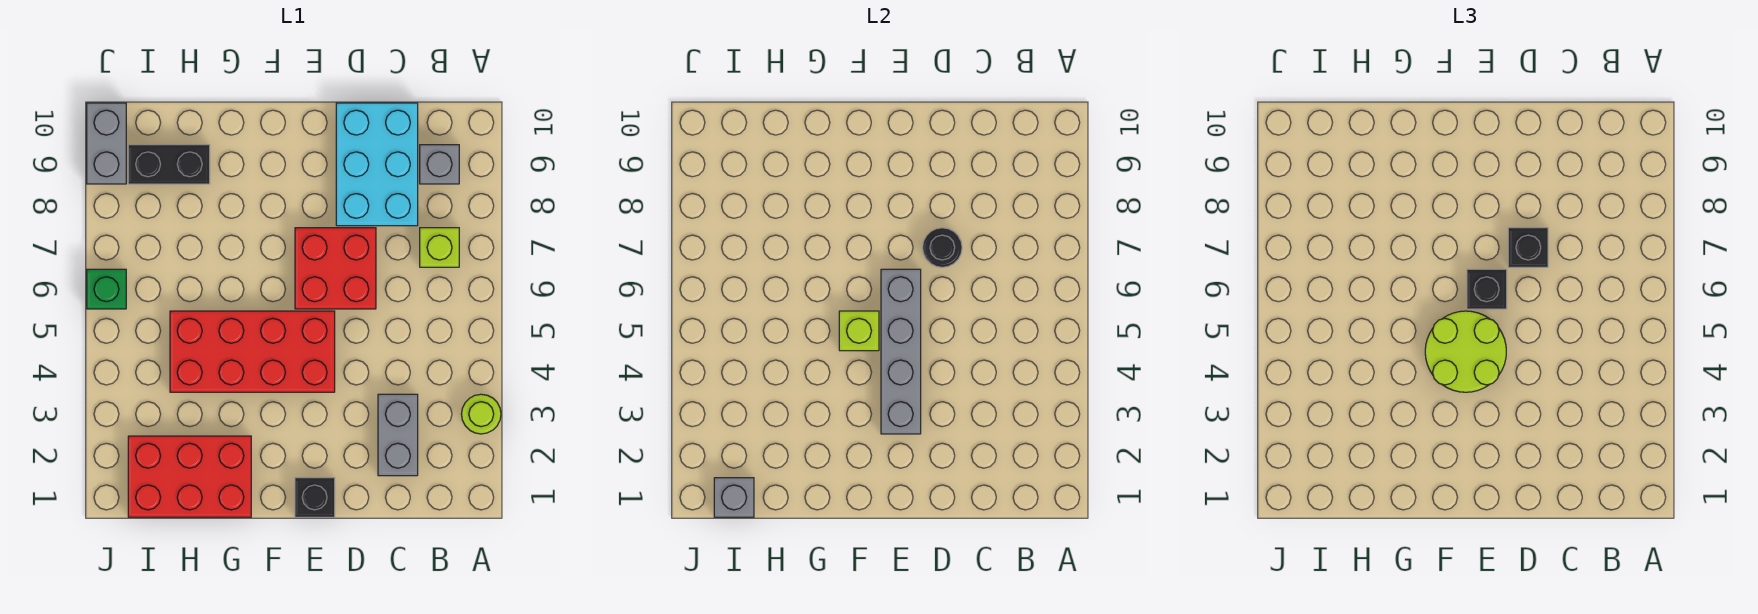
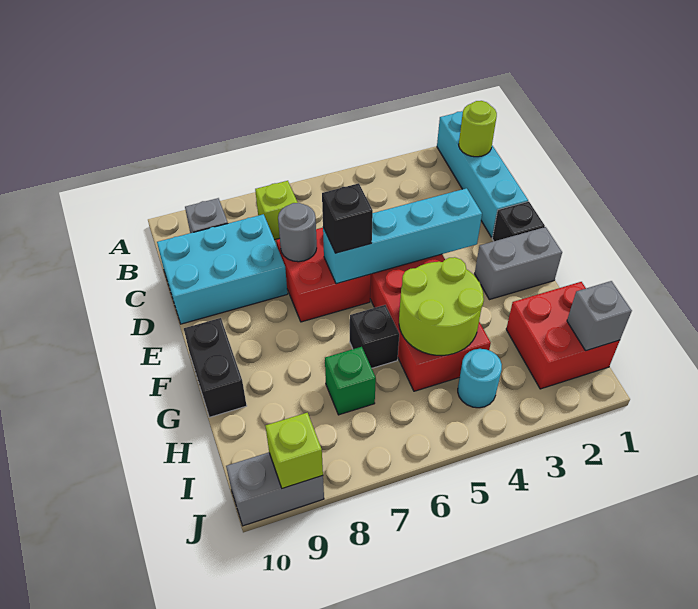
none -> cyan brick A1:D1 level 1
lime round brick A3 level 1 -> lime round brick B1 level 2
grey brick C2:C3 level 1 -> grey brick F1:F2 level 1
black round brick D7 level 2 -> grey round brick D7 level 2
black brick D7 level 3 -> black brick G6 level 1
grey brick E3:E6 level 2 -> cyan brick E3:E6 level 2
lime round brick E4:F5 level 3 -> lime round brick G4:H5 level 2
lime brick F5 level 2 -> lime brick J9 level 2
red brick G1:I2 level 1 -> red brick H1:I2 level 1
black brick H9:I9 level 1 -> black brick F10:G10 level 1
none -> cyan round brick I4 level 1
green brick J6 level 1 -> green brick H7 level 1

